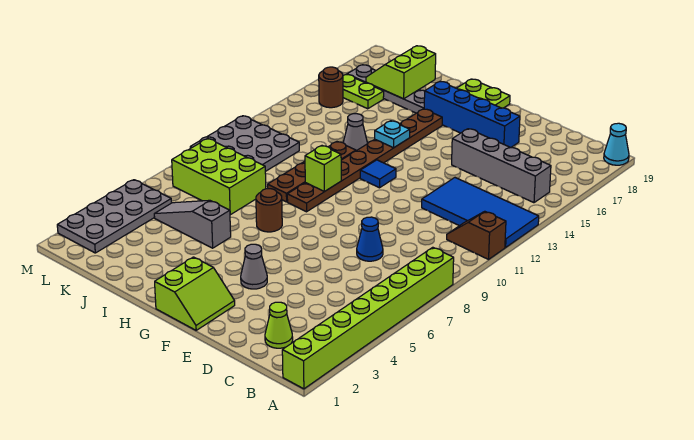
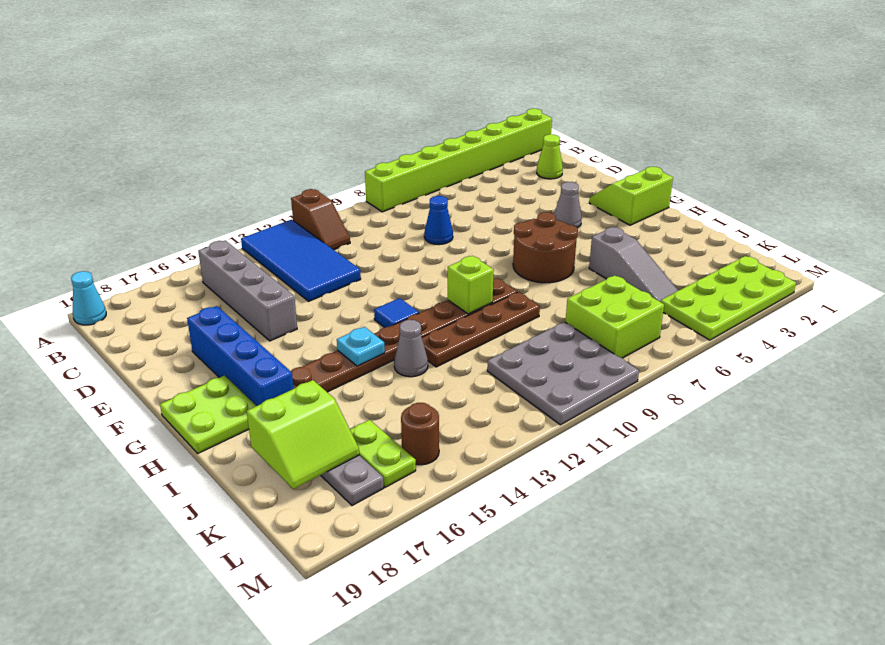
brown round brick H7 level 1 -> brown round brick G6:H7 level 1
lime brick J7:L8 level 1 -> lime brick K7:L8 level 1
grey plate L2:M5 level 1 -> lime plate L2:M5 level 1

